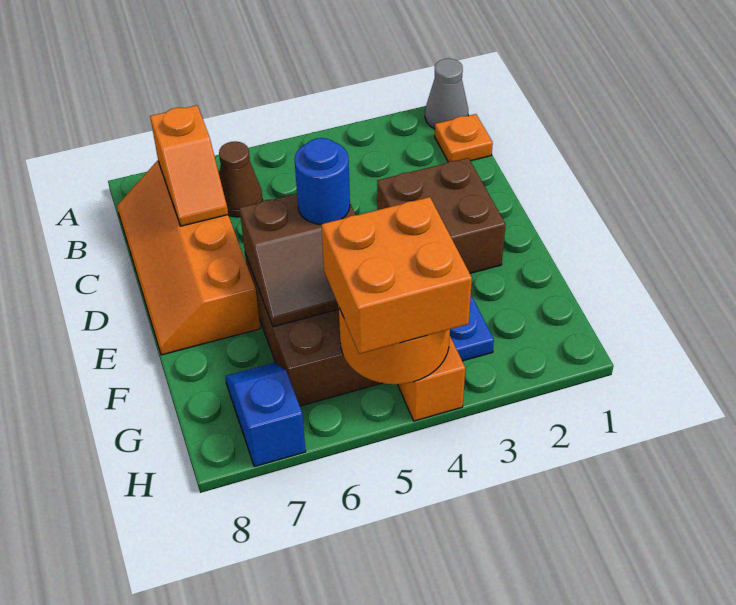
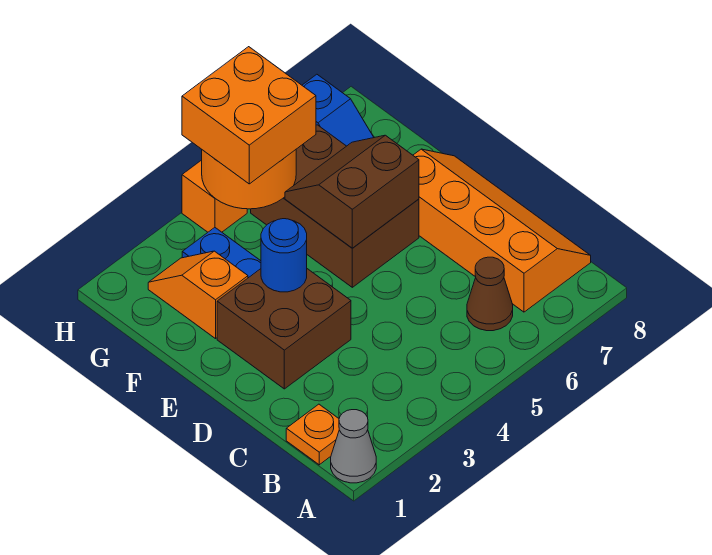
orange slope B7:C7 level 2 top B -> orange slope F2:G2 level 1 top F
blue round brick E5 level 3 -> blue round brick E3 level 2

